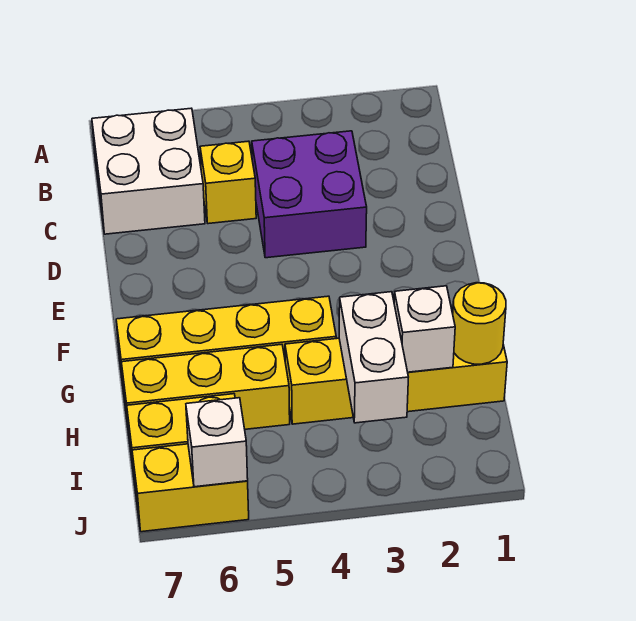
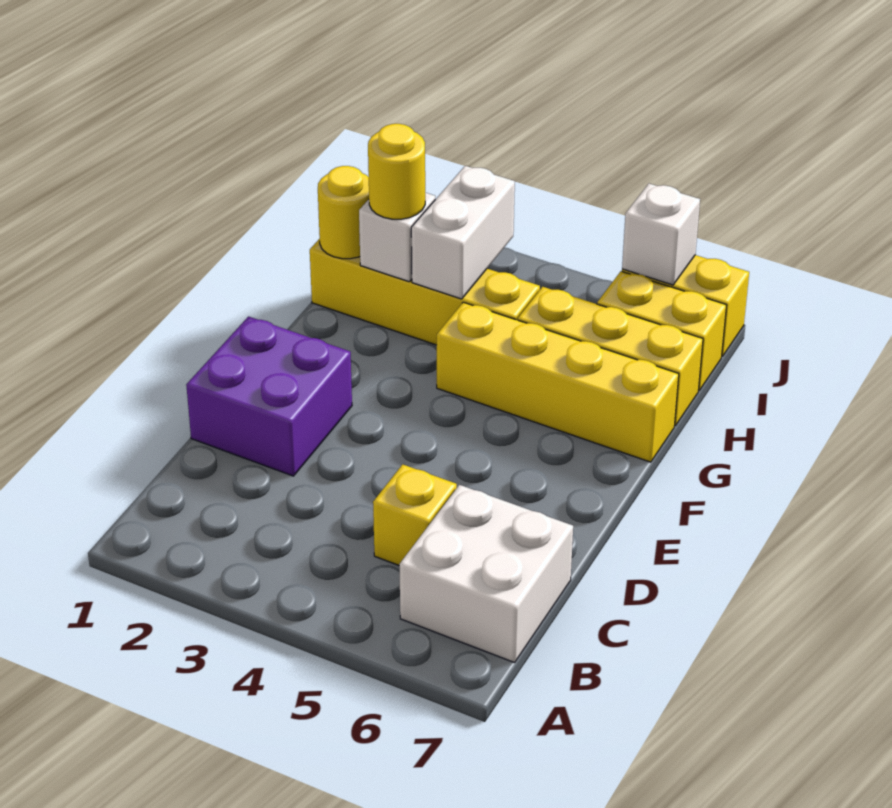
purple brick C3:D4 level 1 -> purple brick D1:E2 level 1
none -> yellow round brick H2 level 3

